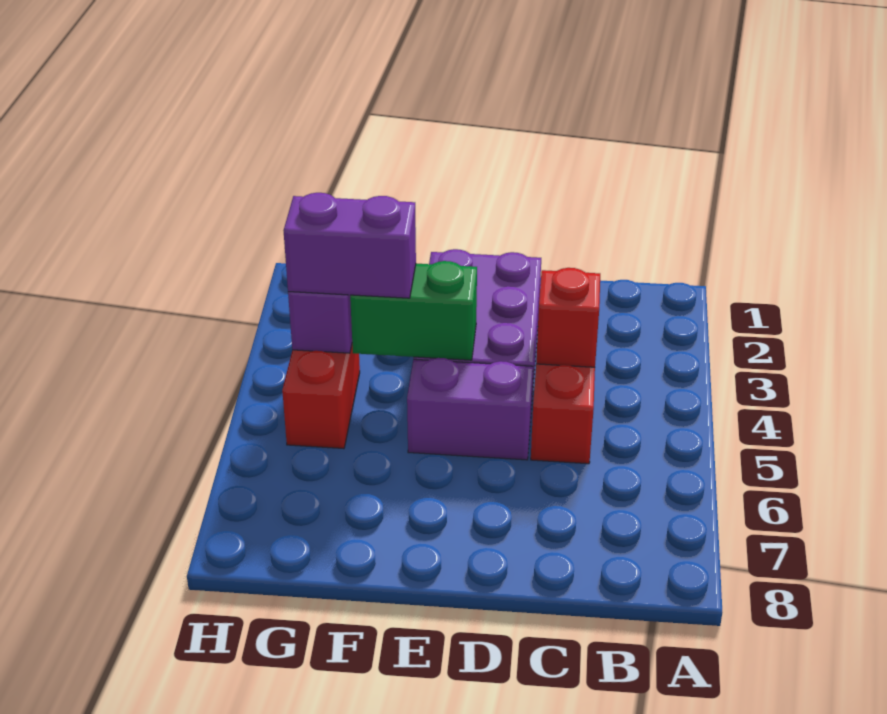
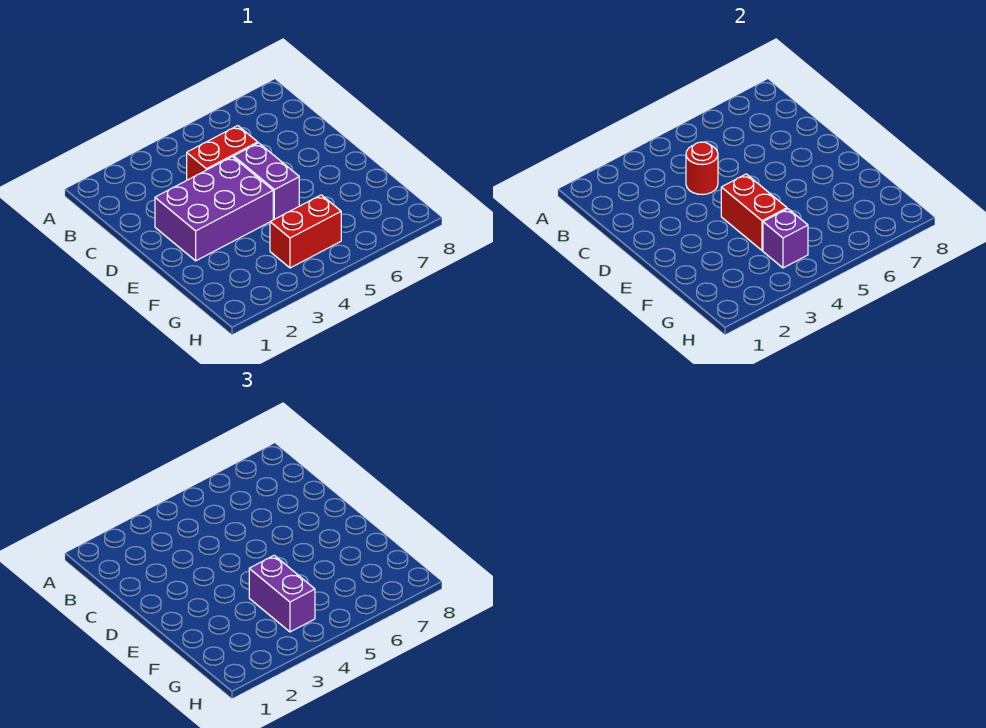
red brick C4 level 2 -> red round brick C4 level 2
green brick E4:F4 level 2 -> red brick E4:F4 level 2

